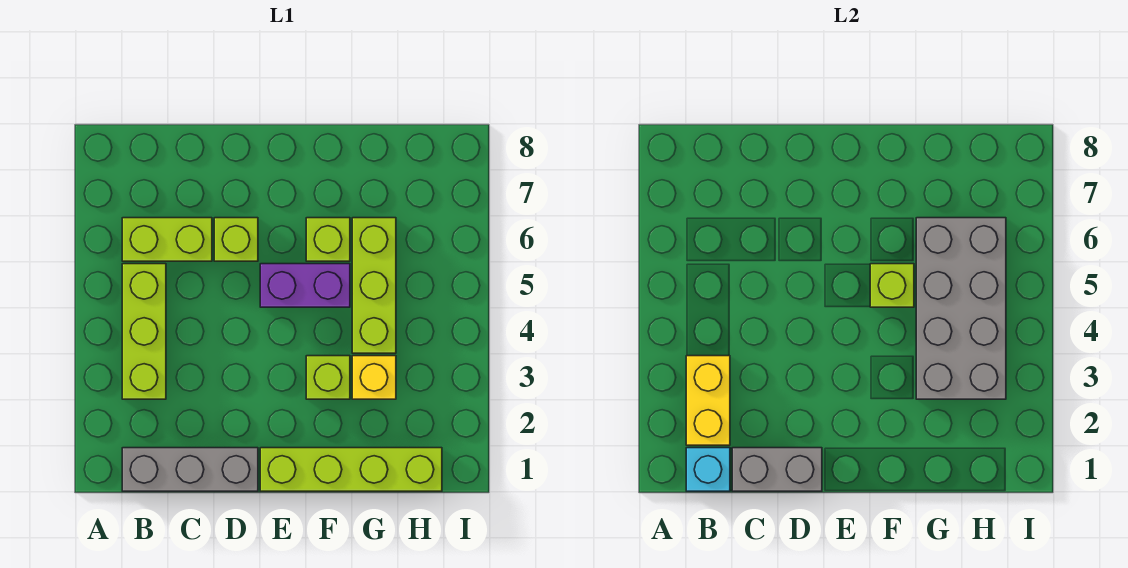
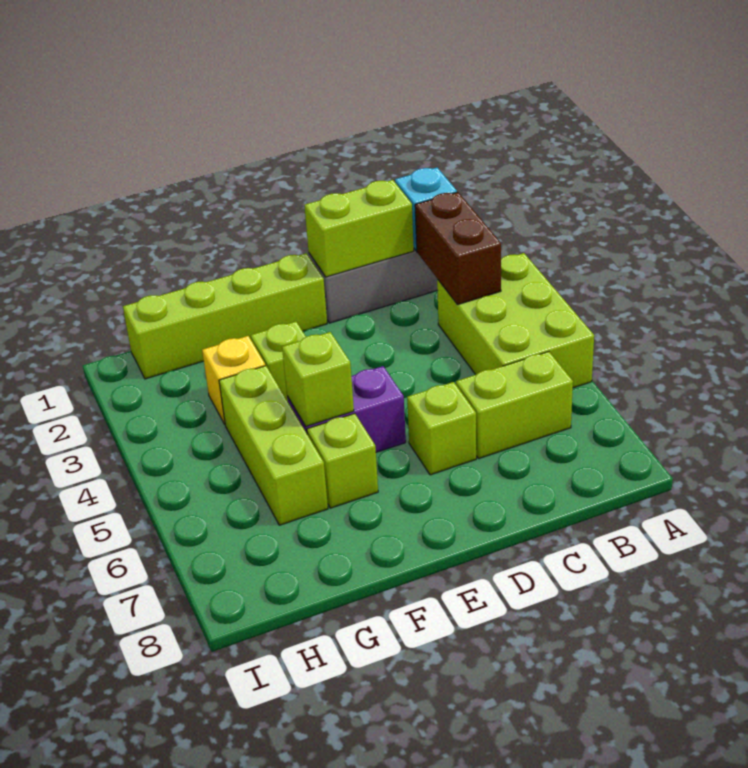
yellow brick B2:B3 level 2 -> brown brick B2:B3 level 2
lime brick B3:B5 level 1 -> lime brick A3:B5 level 1
grey brick C1:D1 level 2 -> lime brick C1:D1 level 2
grey brick G3:H6 level 2 -> none

